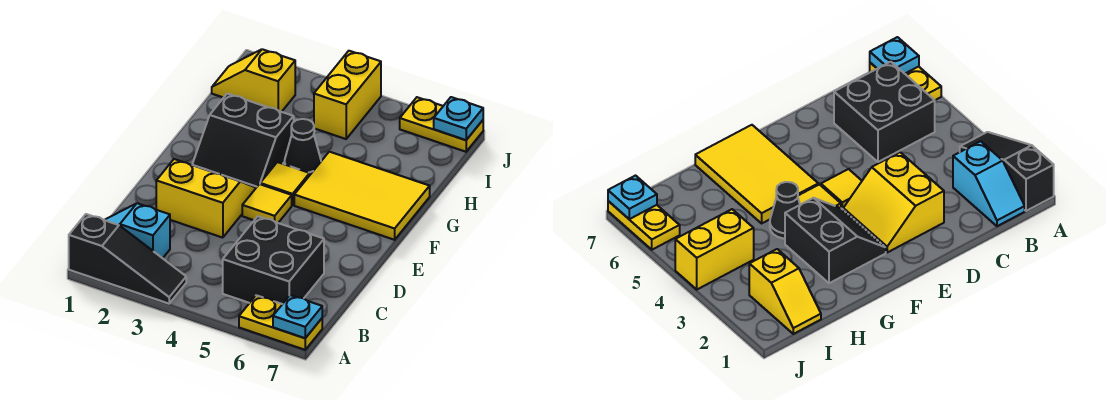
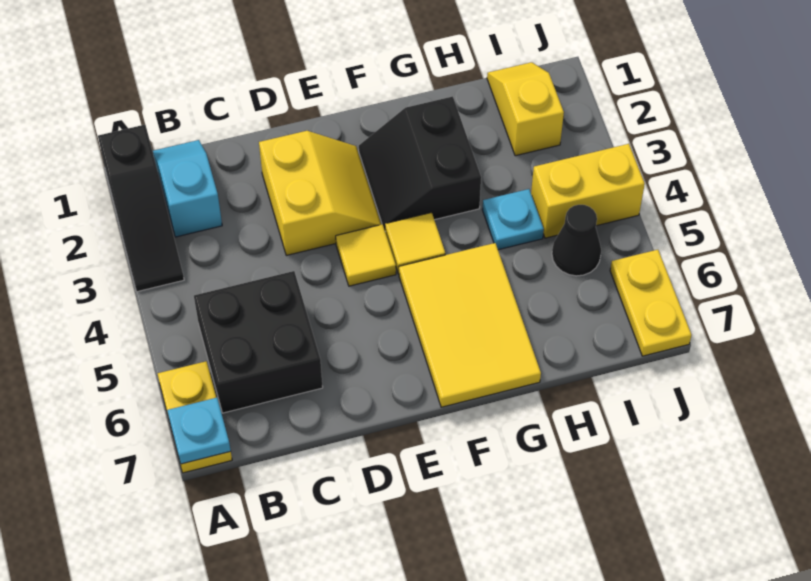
black cone G4 level 1 -> black cone I5 level 1
cyan plate J7 level 2 -> cyan plate H4 level 1

